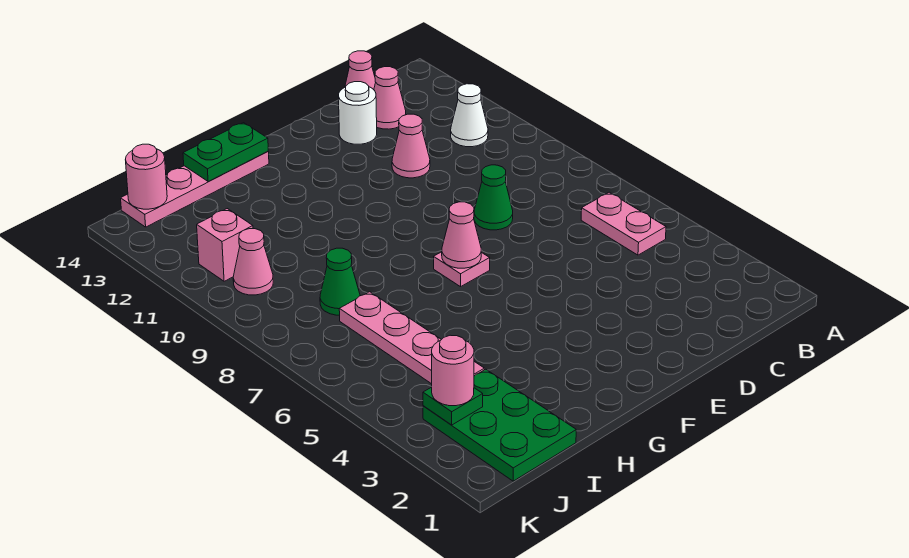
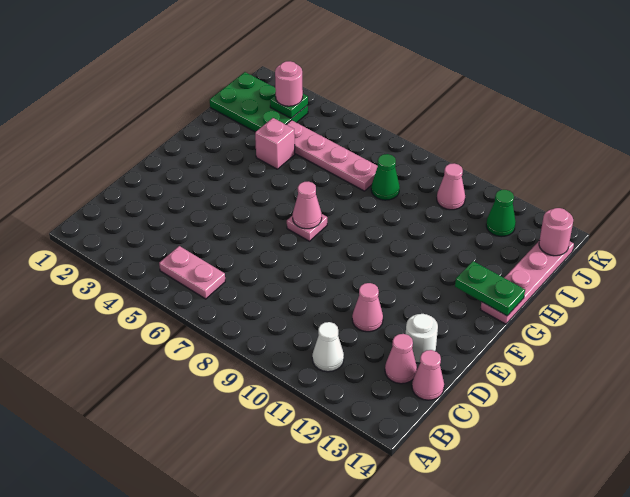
green cone D8 level 1 -> green cone J12 level 1
green plate G14:H14 level 2 -> green plate G13:G14 level 2
pink brick J11 level 1 -> pink brick H4 level 1

